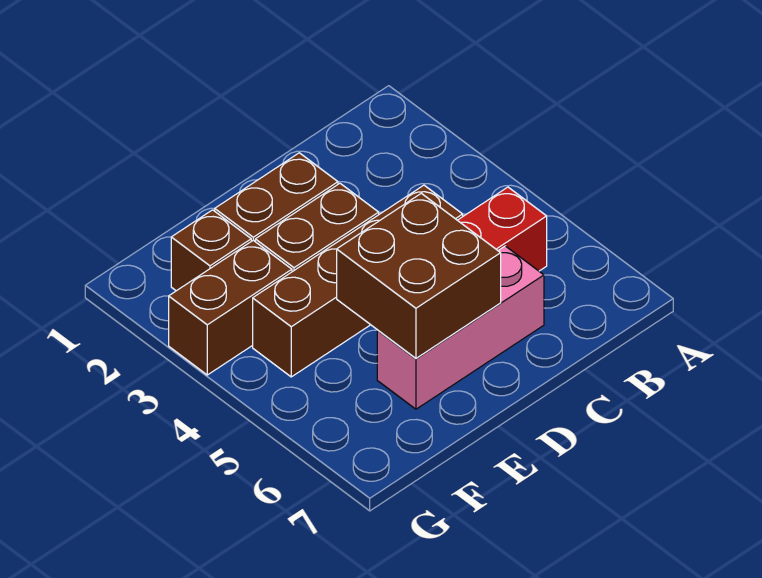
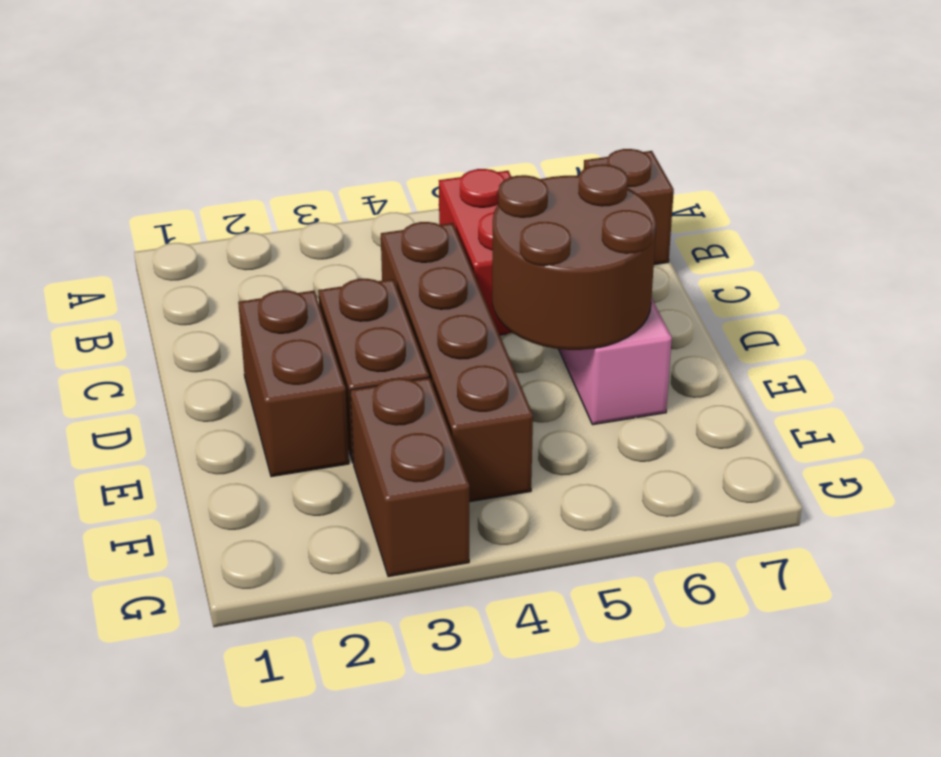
brown brick D5:E6 level 2 -> brown round brick D5:E6 level 2
brown brick F2 level 1 -> brown brick B7 level 1

